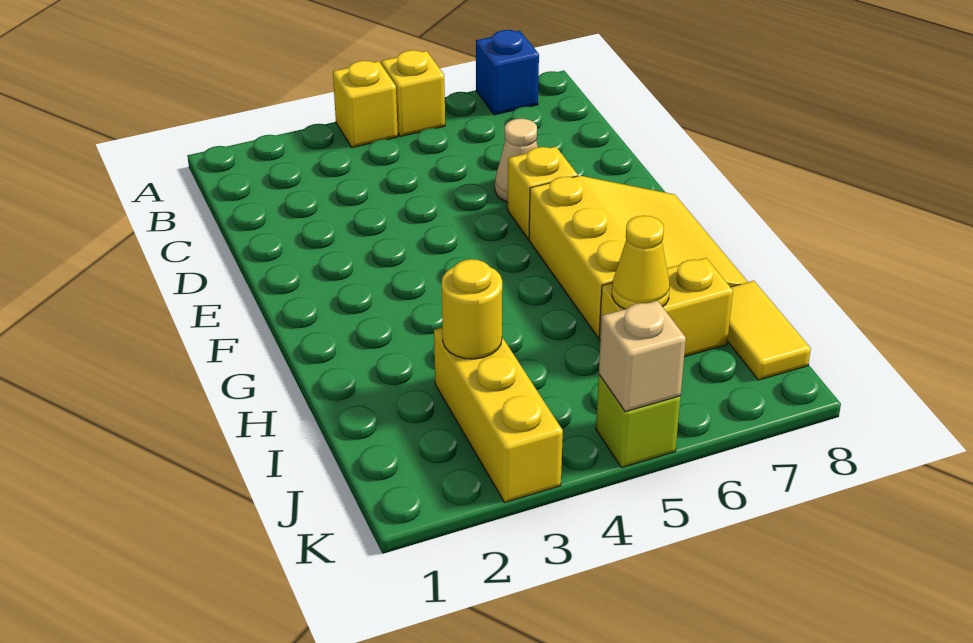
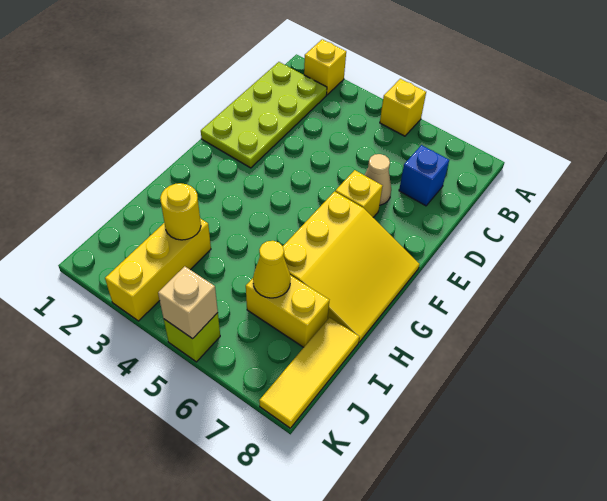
yellow brick A4 level 1 -> yellow brick A2 level 1
blue brick A7 level 1 -> blue brick C7 level 1
none -> lime plate B1:E2 level 1
yellow tile I8:J8 level 1 -> yellow tile I8:K8 level 1

